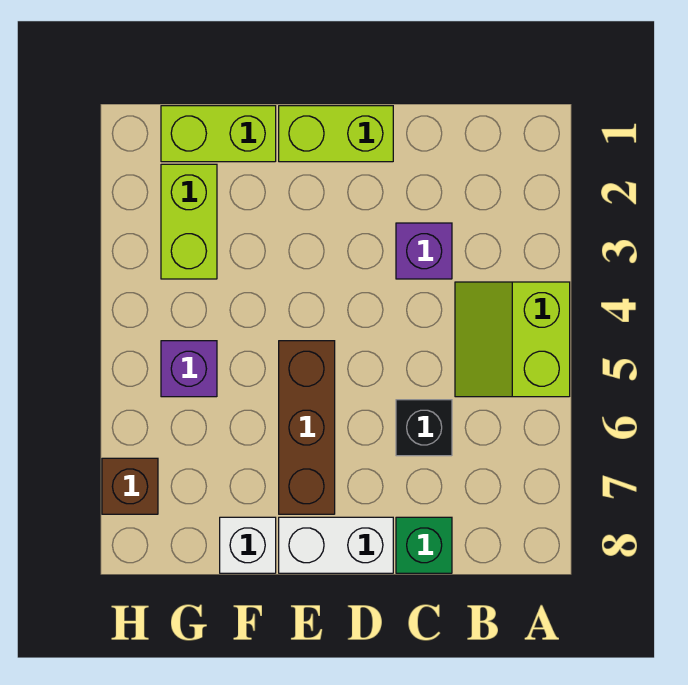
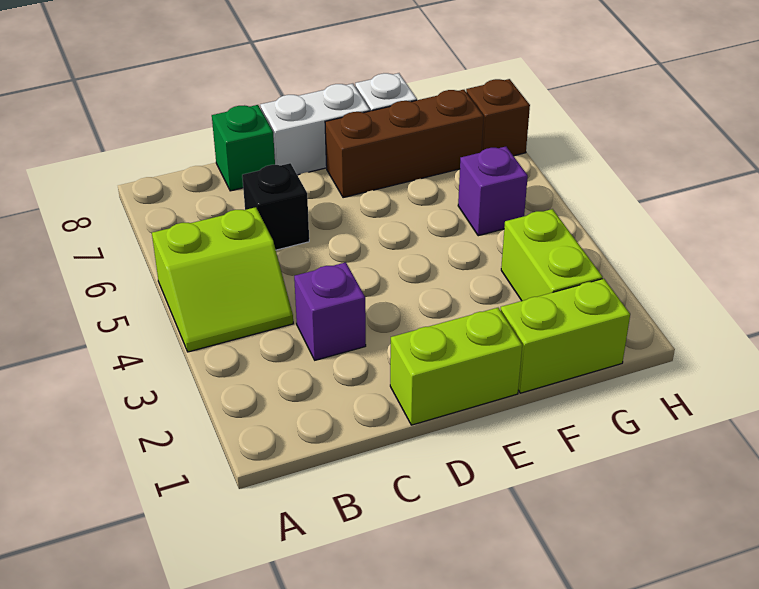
lime slope A4:B5 level 1 top A -> lime slope A4:B5 level 1 top 5
brown brick E5:E7 level 1 -> brown brick E7:G7 level 1

